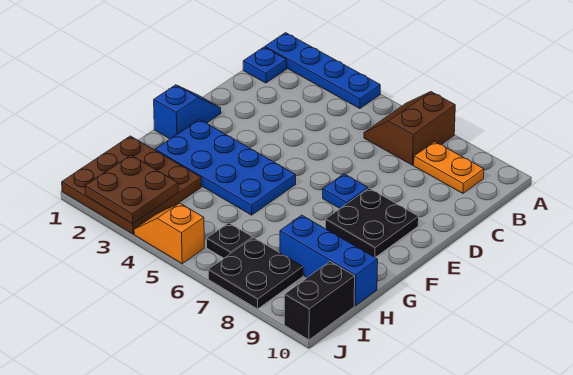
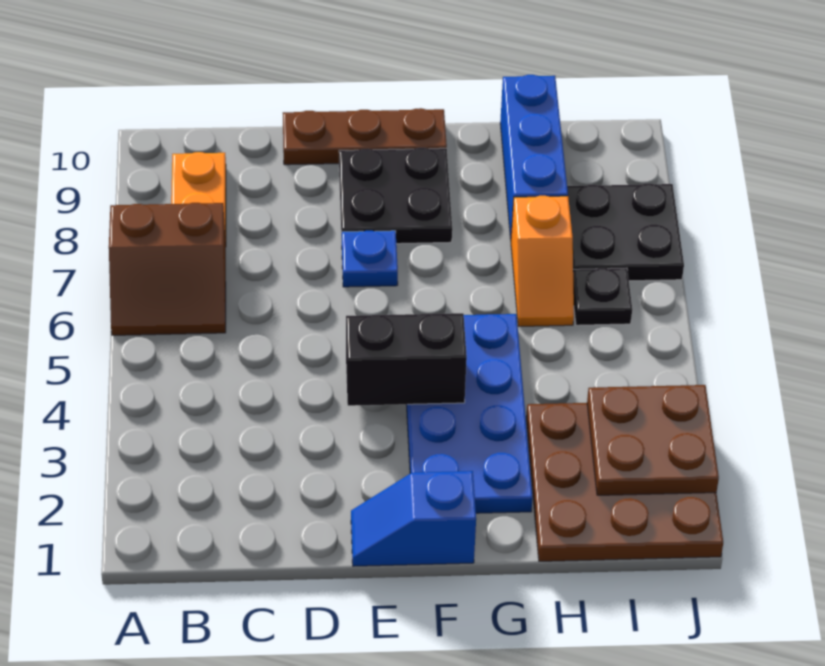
blue plate A1:A4 level 1 -> none
blue plate B1 level 1 -> none
none -> brown plate D10:F10 level 1
black brick I10:J10 level 1 -> black brick E4:F4 level 2
orange slope J4:J5 level 1 top 5 -> orange slope H6:H7 level 1 top 7

